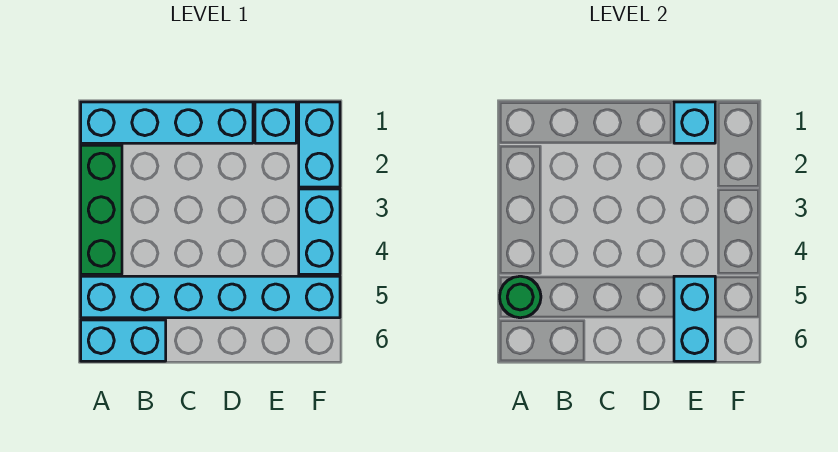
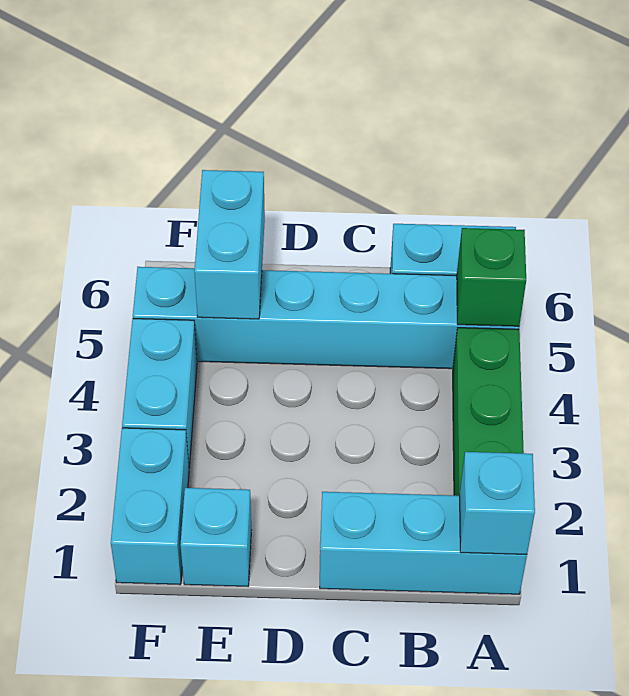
cyan brick A1:D1 level 1 -> cyan brick A1:C1 level 1
green round brick A5 level 2 -> green brick A5 level 2
cyan brick E1 level 2 -> cyan brick A1 level 2

